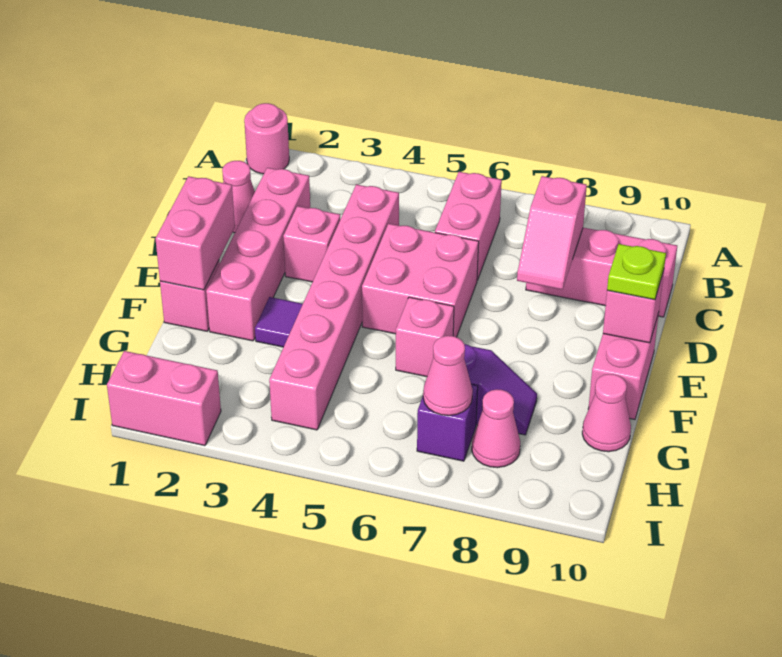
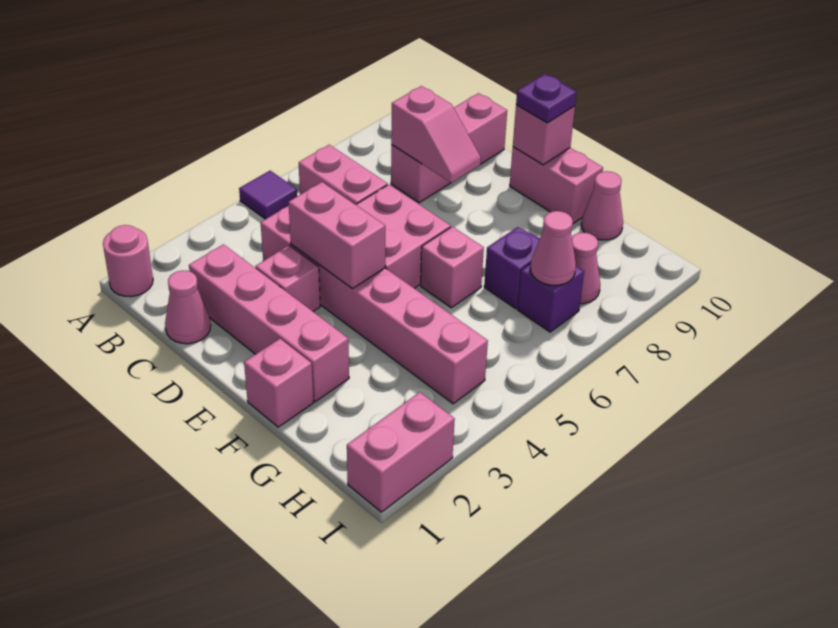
pink brick E1:F1 level 2 -> pink brick D4:E4 level 2
lime plate E10 level 3 -> purple plate E10 level 3
purple tile F3 level 1 -> purple tile A5 level 1

